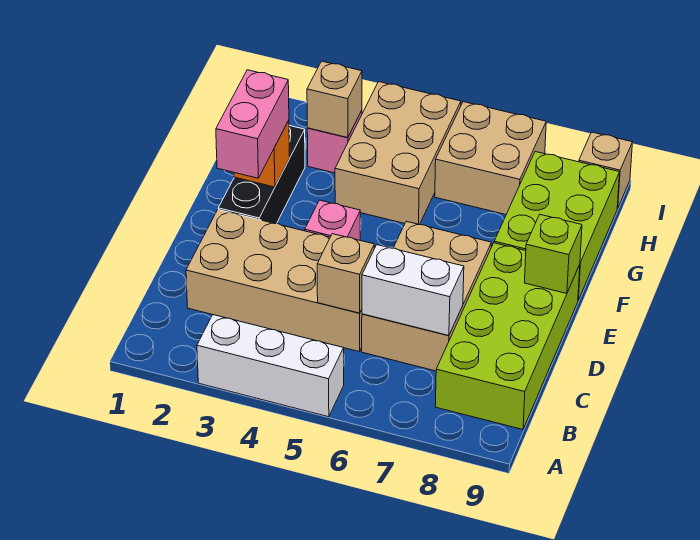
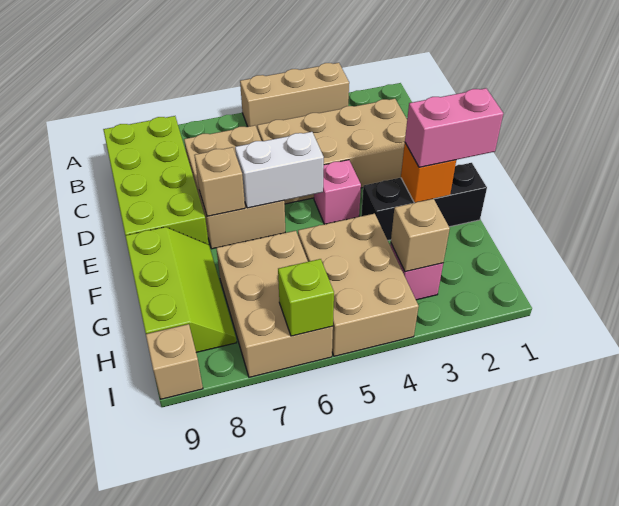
white brick A3:A5 level 1 -> tan brick A3:A5 level 1
tan brick C5 level 2 -> tan brick E7 level 2
white brick C6:C7 level 2 -> white brick E5:E6 level 2
black brick E2:G2 level 1 -> black brick F1:F3 level 1
pink brick E2:F2 level 3 -> pink brick F1:F2 level 3
lime brick E9 level 2 -> lime brick I6 level 2
lime brick F8:H9 level 1 -> lime slope F8:H9 level 1 top 9
tan brick H6:I7 level 1 -> tan brick G6:I7 level 1

